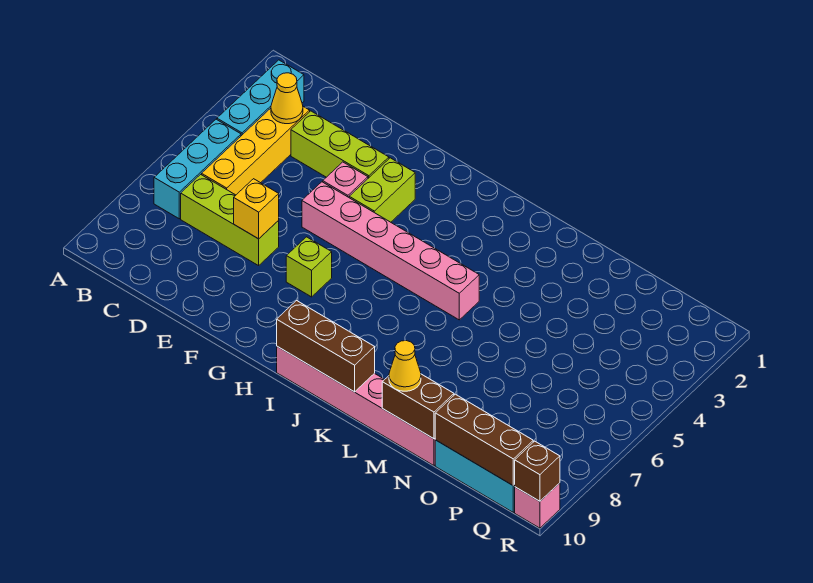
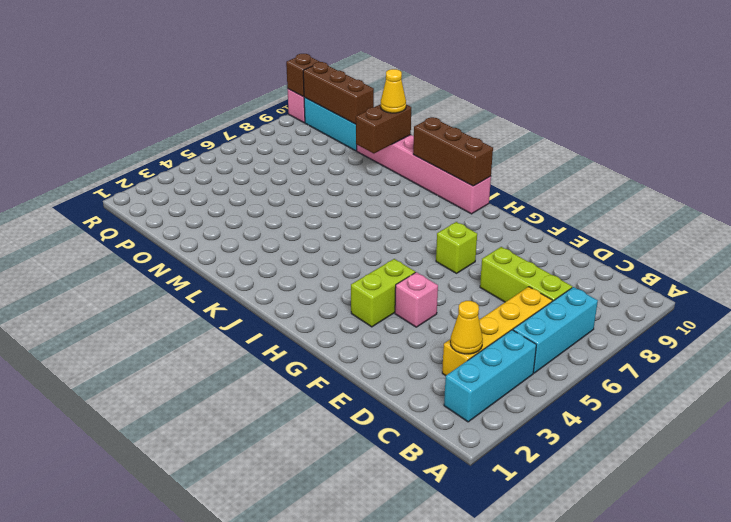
lime brick D3:F3 level 1 -> none
yellow brick E7 level 2 -> none
pink brick F5:K5 level 1 -> none
brown brick M10:N10 level 2 -> brown brick M9:M10 level 2

